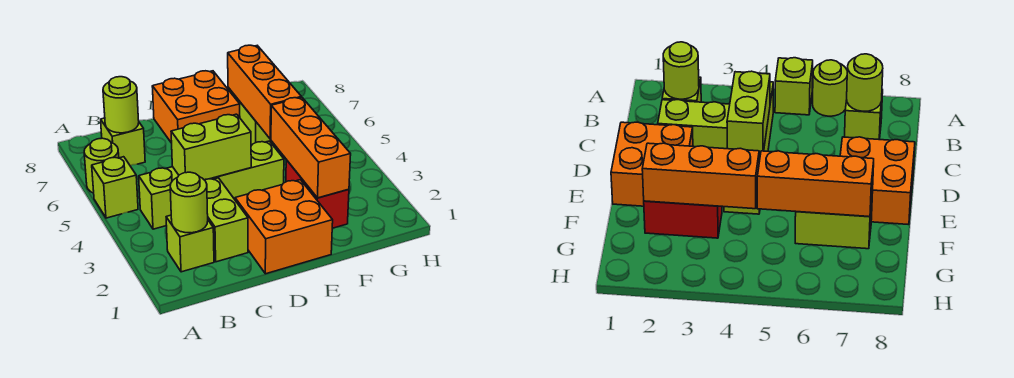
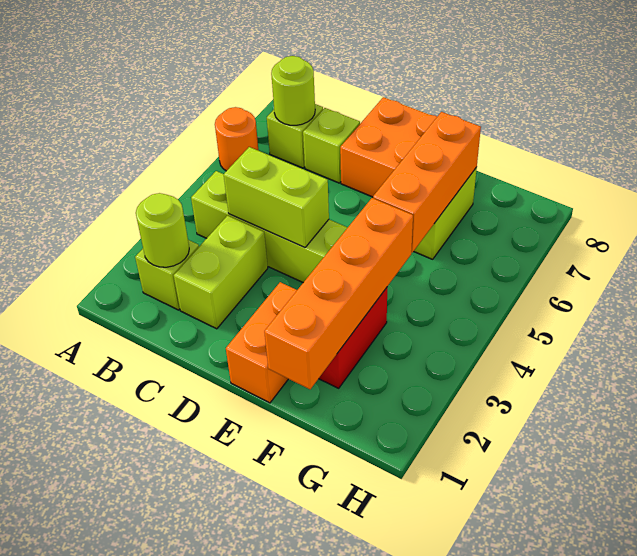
lime brick A5 level 1 -> lime brick C7 level 1
lime round brick A6 level 1 -> orange round brick A6 level 1
orange brick D1:E2 level 1 -> orange brick E1:E2 level 1
orange brick F2:F4 level 2 -> orange brick F1:F4 level 2

